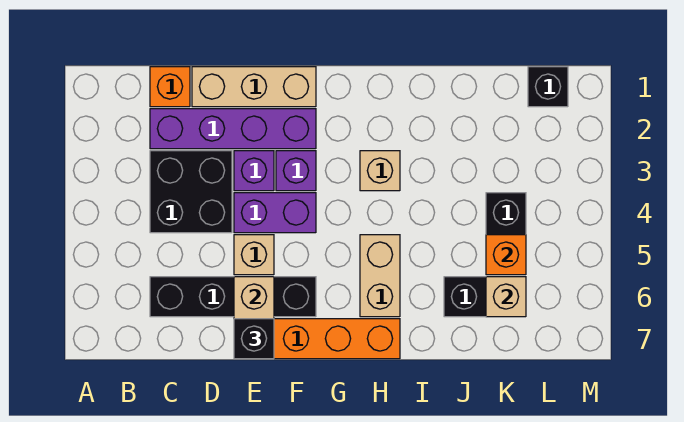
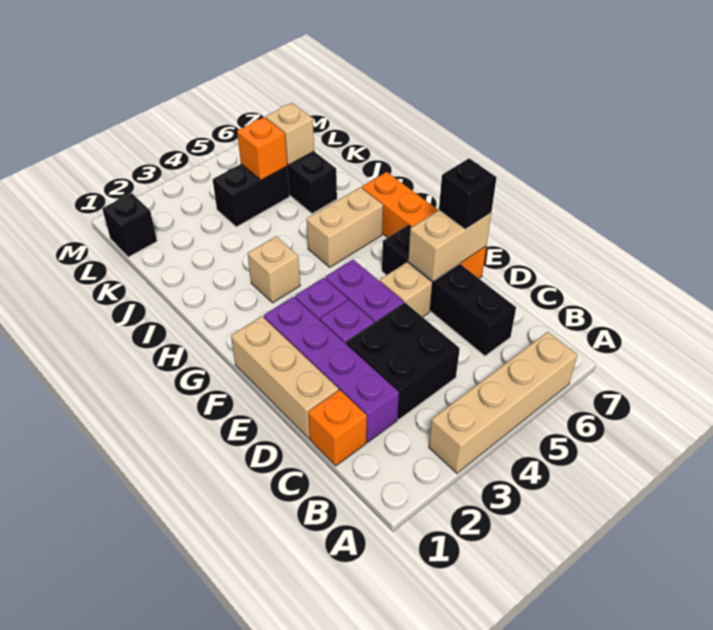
none -> tan brick A3:A6 level 1

